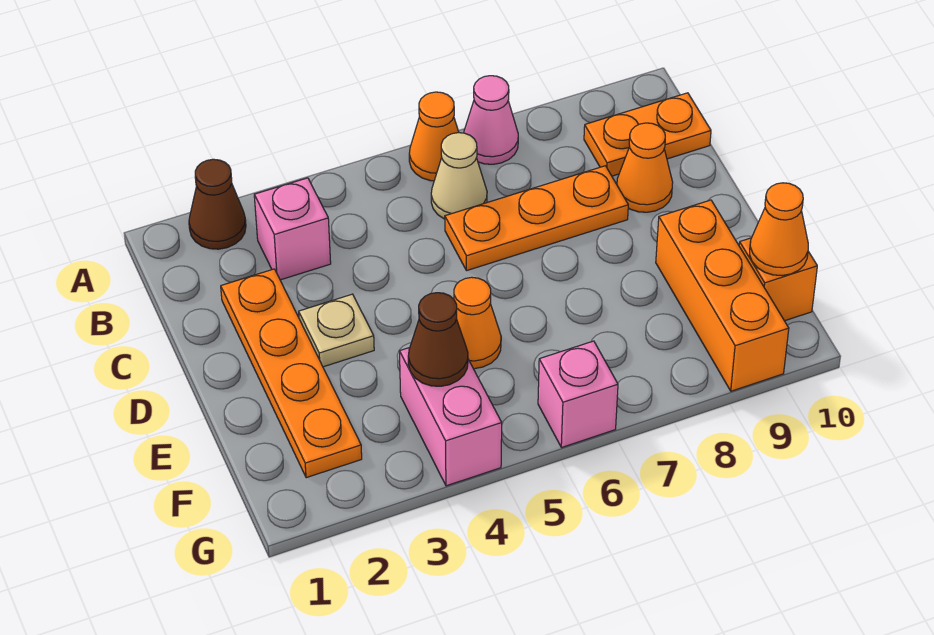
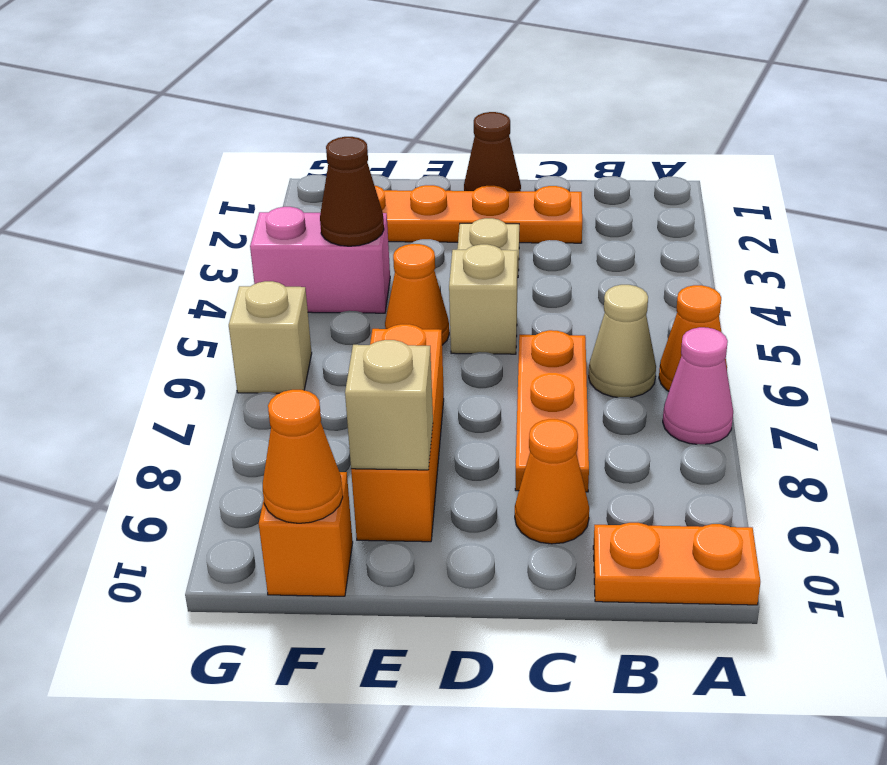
brown cone A2 level 1 -> brown cone D1 level 1
pink brick B3 level 1 -> none
orange plate B9:B10 level 1 -> orange plate A10:B10 level 1
none -> tan brick D5 level 1
orange brick E9:G9 level 1 -> orange brick E7:E9 level 1
none -> tan brick E9 level 2
pink brick G6 level 1 -> tan brick G6 level 1

